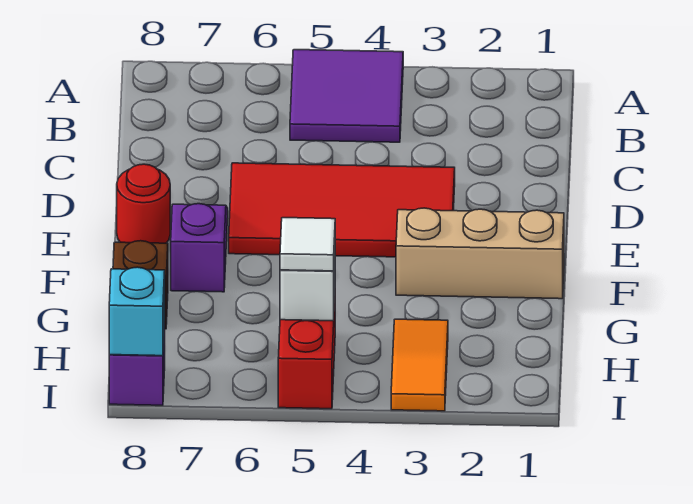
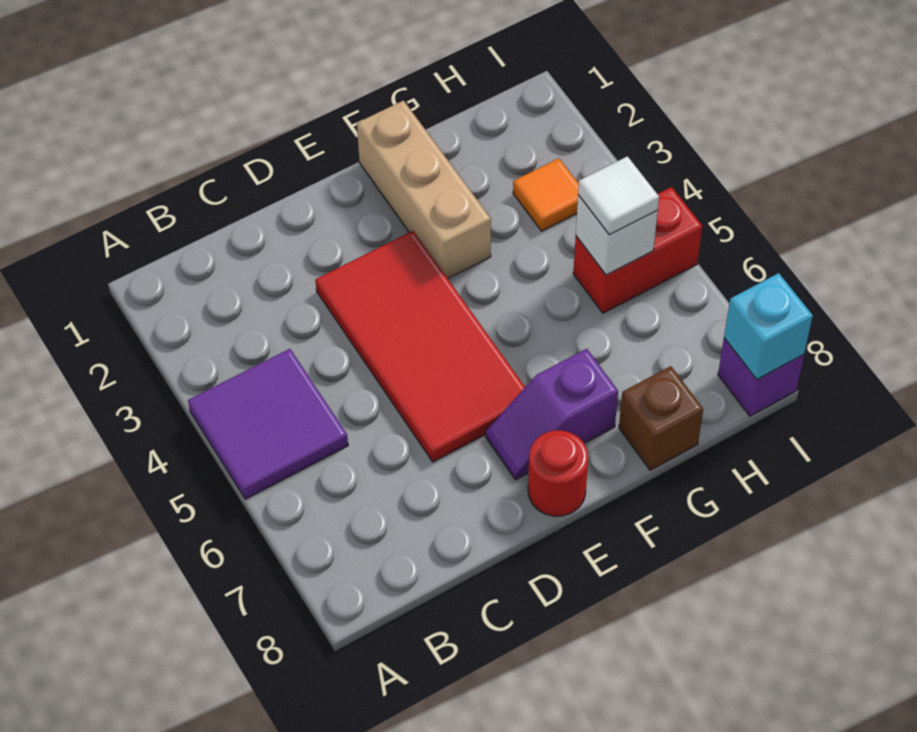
orange tile H3:I3 level 1 -> orange tile H3 level 1

